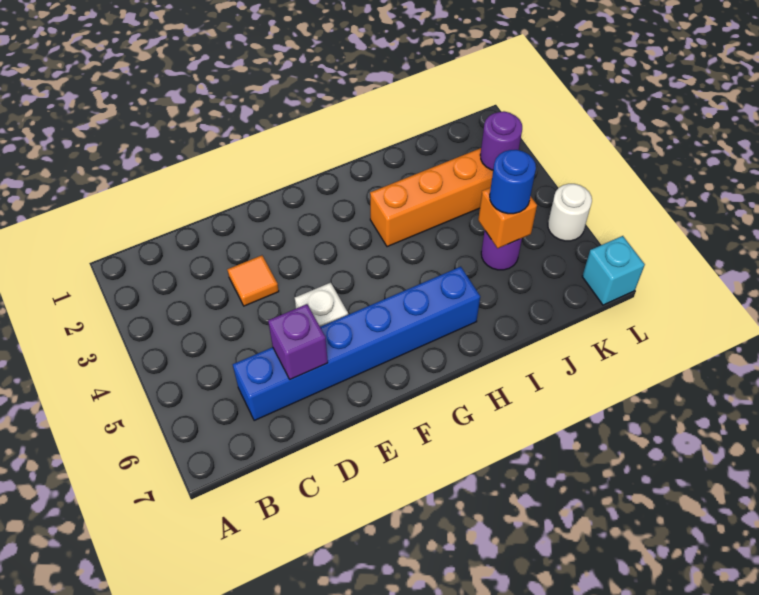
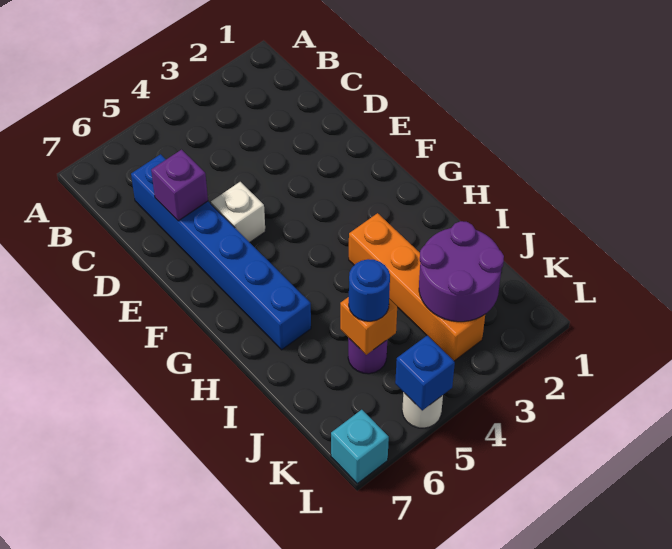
orange tile D3 level 1 -> none
purple round brick K3 level 2 -> purple round brick J2:K3 level 2
none -> blue brick L5 level 2

